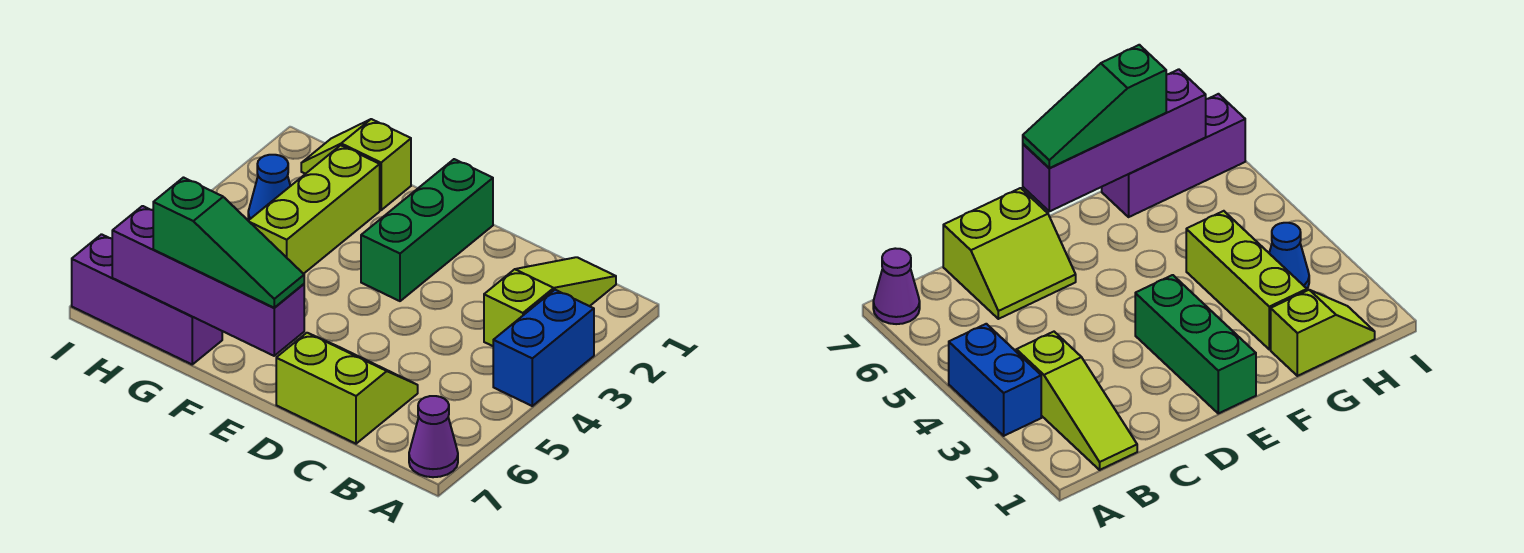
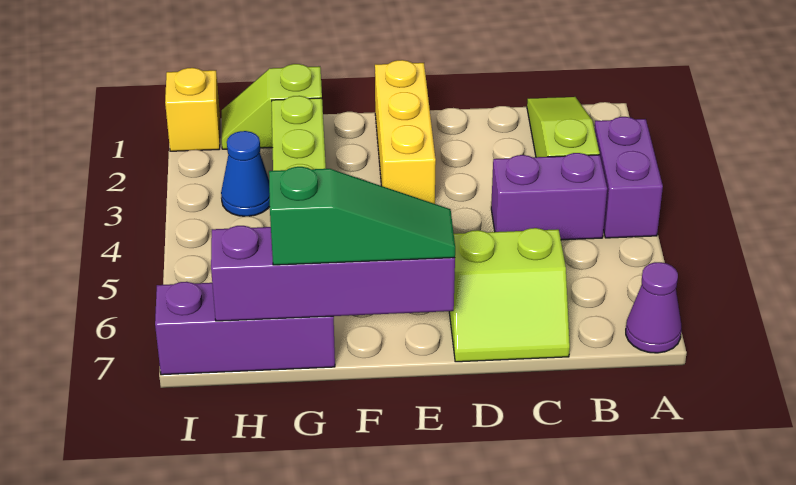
blue brick A3:A4 level 1 -> purple brick A3:A4 level 1
none -> purple brick B4:C4 level 1
lime slope C6:D7 level 1 top 7 -> lime slope C6:D7 level 1 top 6
green brick E1:E3 level 1 -> yellow brick E1:E3 level 1
none -> yellow brick I1 level 1

